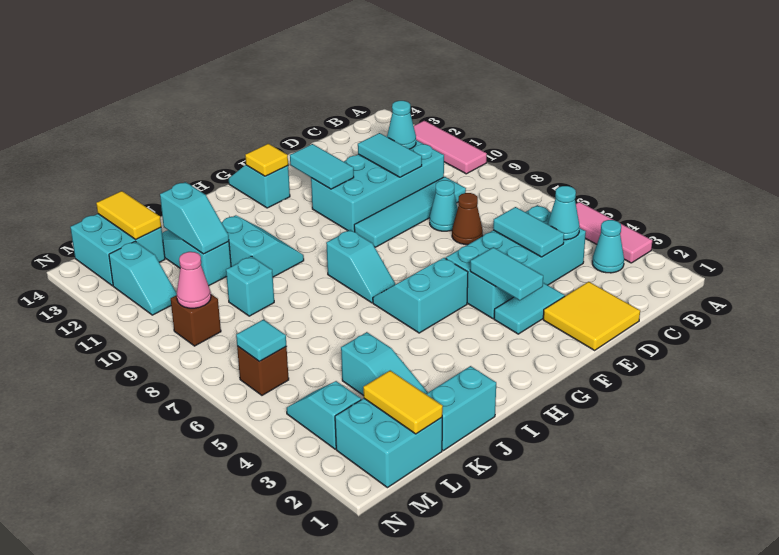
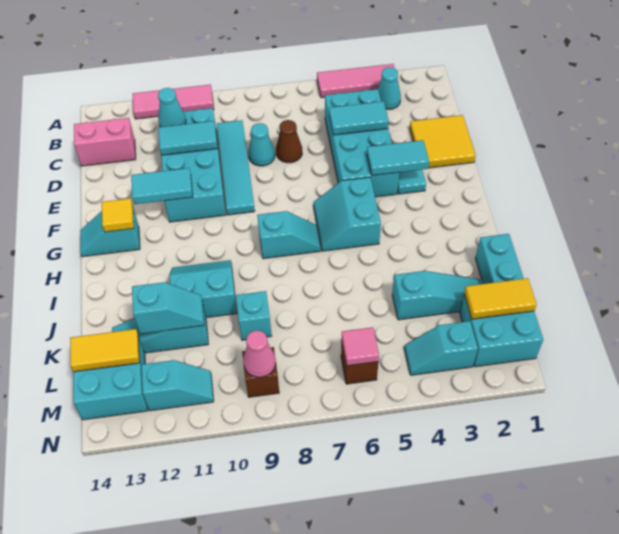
cyan cone C4 level 2 -> none
none -> pink brick C13:C14 level 1
cyan tile M6 level 2 -> pink tile M6 level 2

